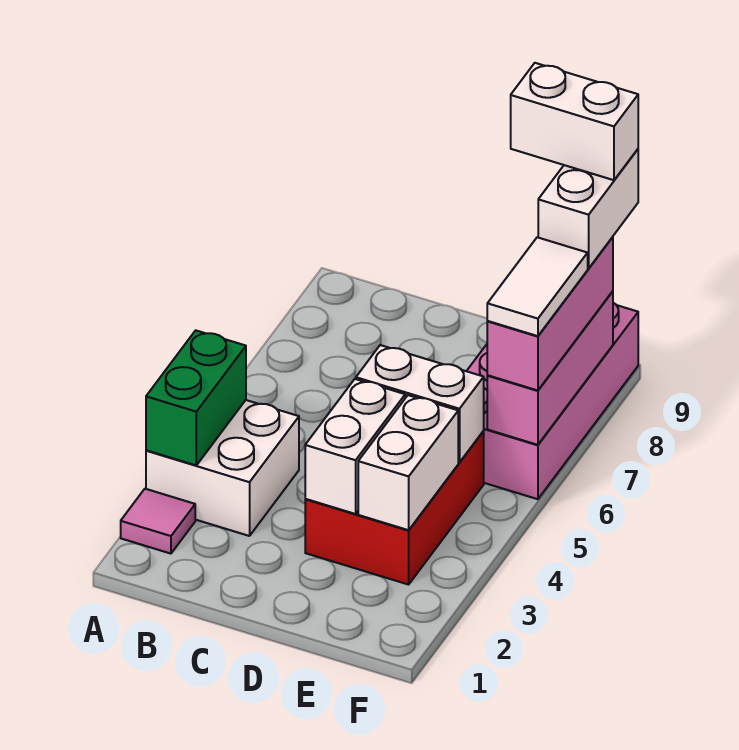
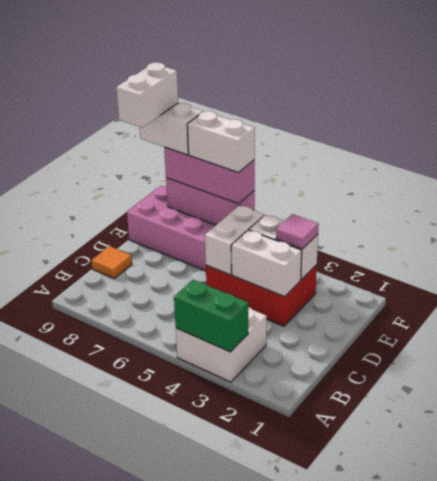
pink tile A2 level 1 -> pink tile E3 level 3
none -> orange tile C9 level 1
white tile F6:F7 level 4 -> white brick F6:F7 level 4

